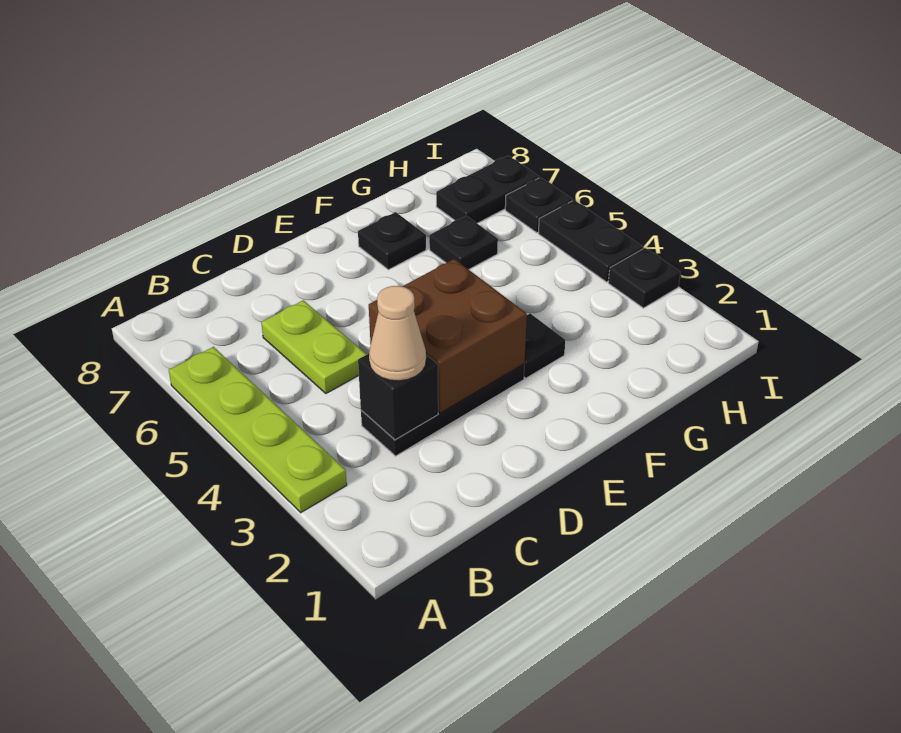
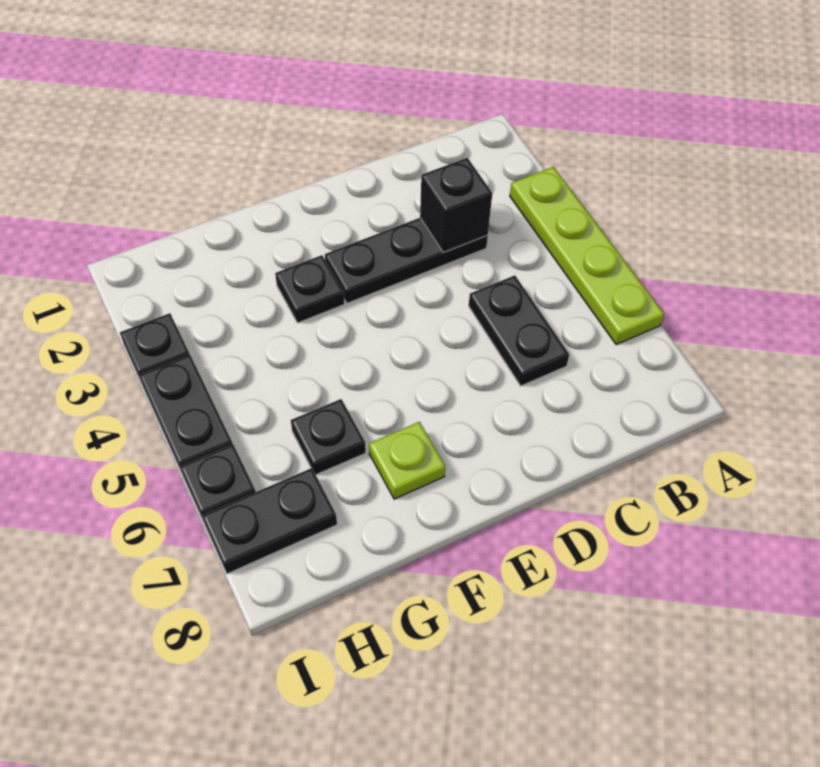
tan cone C3 level 3 -> none
lime plate C5:C6 level 1 -> black plate C5:C6 level 1
brown brick D3:E4 level 2 -> none
black plate F7 level 1 -> lime plate F7 level 1

